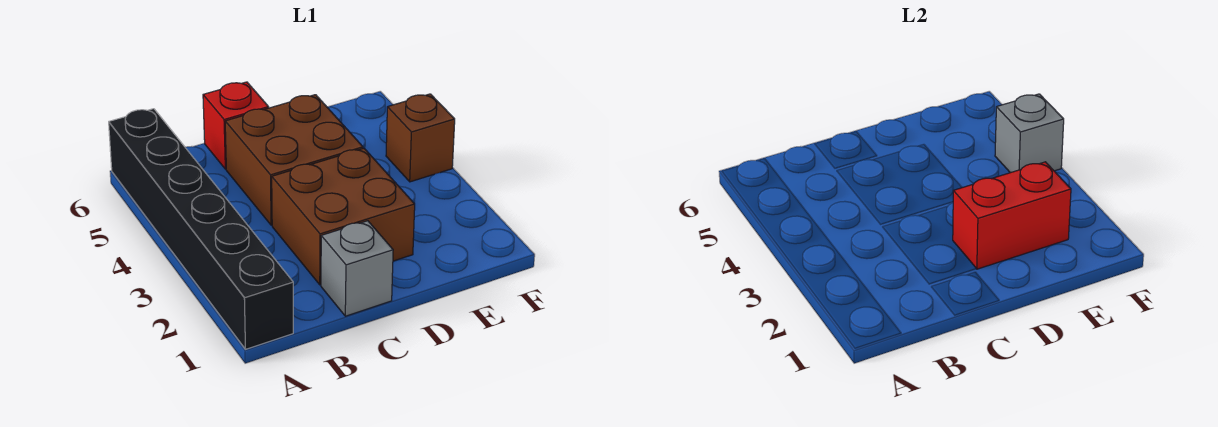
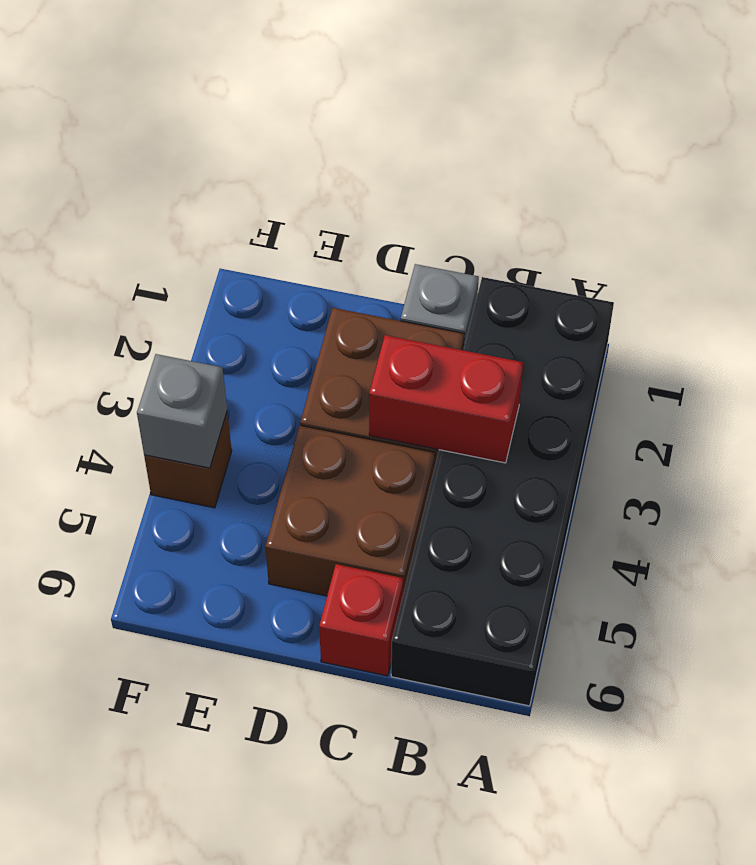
black brick A1:A6 level 1 -> black brick A1:B6 level 1
red brick D2:E2 level 2 -> red brick B3:C3 level 2

